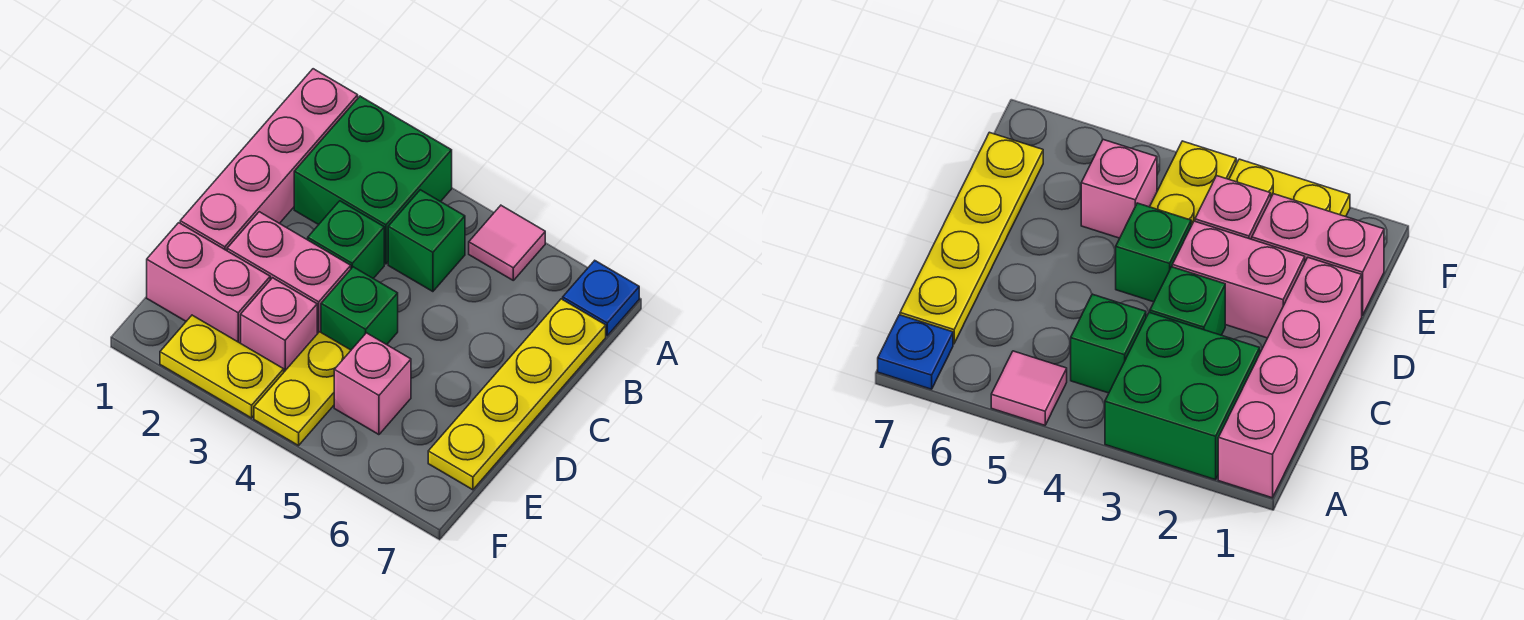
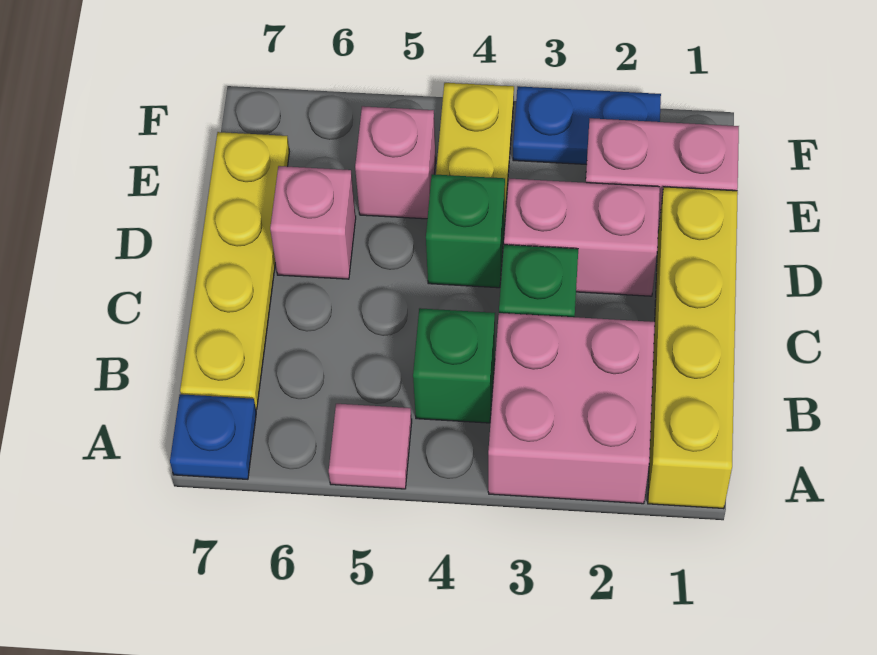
pink brick A1:D1 level 1 -> yellow brick A1:D1 level 1
green brick A2:B3 level 1 -> pink brick A2:B3 level 1
pink brick E3 level 1 -> pink brick D6 level 1
yellow plate F2:F3 level 1 -> blue plate F2:F3 level 1

